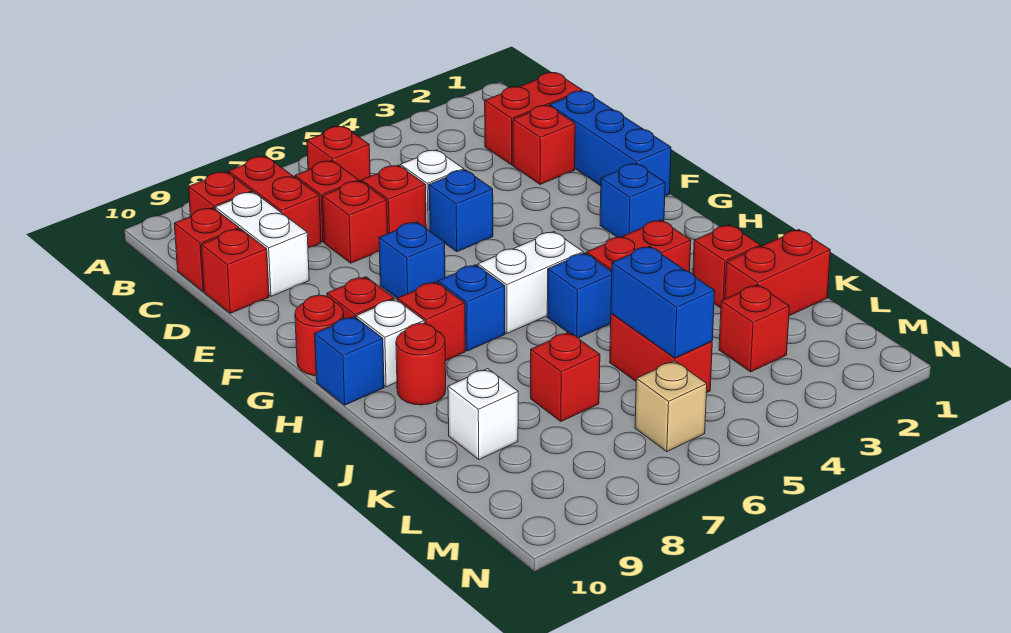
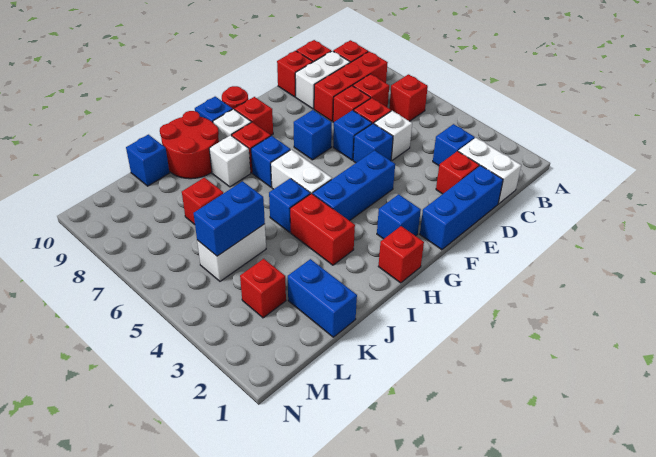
red brick B8:C8 level 1 -> red brick B8:D8 level 1
red brick C1:C2 level 1 -> white brick C1:C2 level 1
none -> blue brick C3 level 1
none -> blue brick E6 level 1
none -> blue brick F4:H4 level 1
red round brick I9 level 1 -> red round brick I9:J10 level 1
red brick J2 level 1 -> red brick H1 level 1
red brick K1:K2 level 1 -> blue brick K1:K2 level 1
red brick K5:L5 level 1 -> white brick K5:L5 level 1
white brick K9 level 1 -> white brick I8 level 1
none -> blue brick K10 level 1
tan brick M6 level 1 -> none

